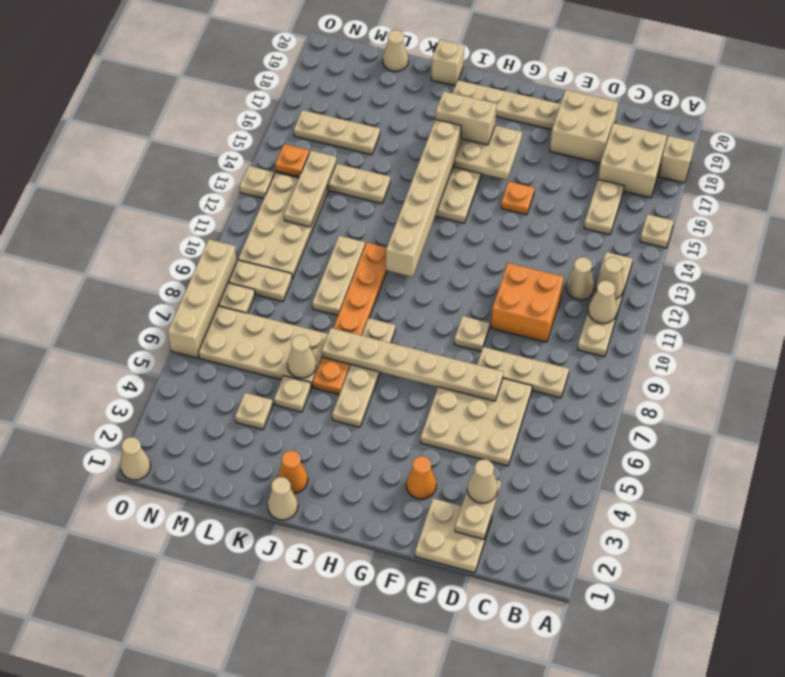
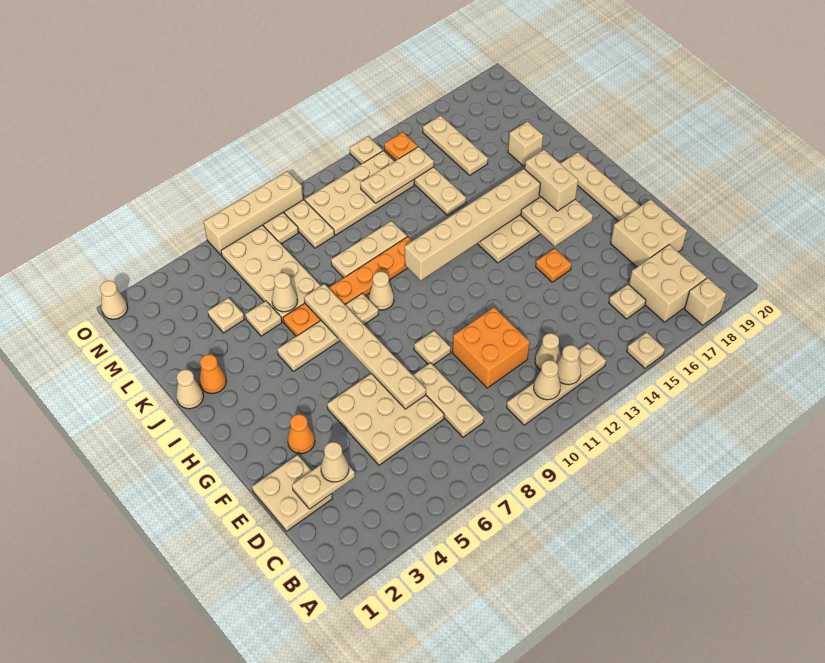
tan plate C15:C16 level 1 -> tan plate C16 level 1
tan brick J20 level 1 -> tan brick K18 level 1
tan cone L20 level 1 -> tan cone I9 level 1

